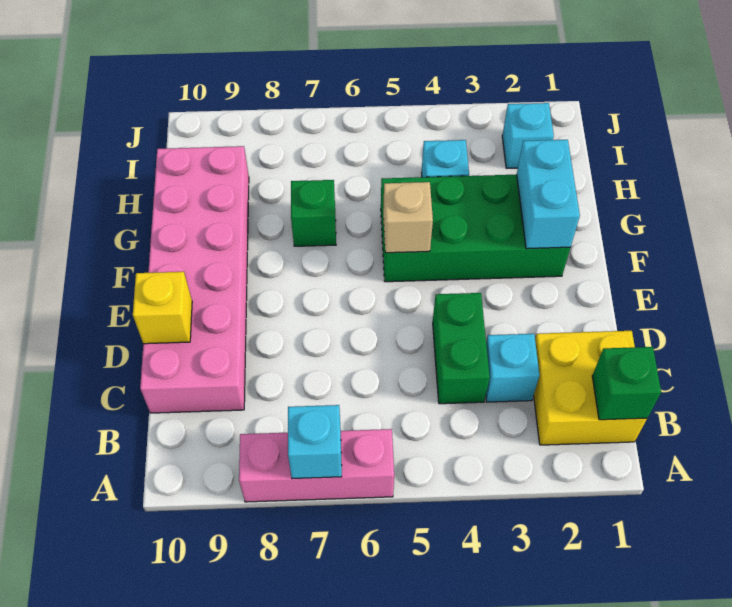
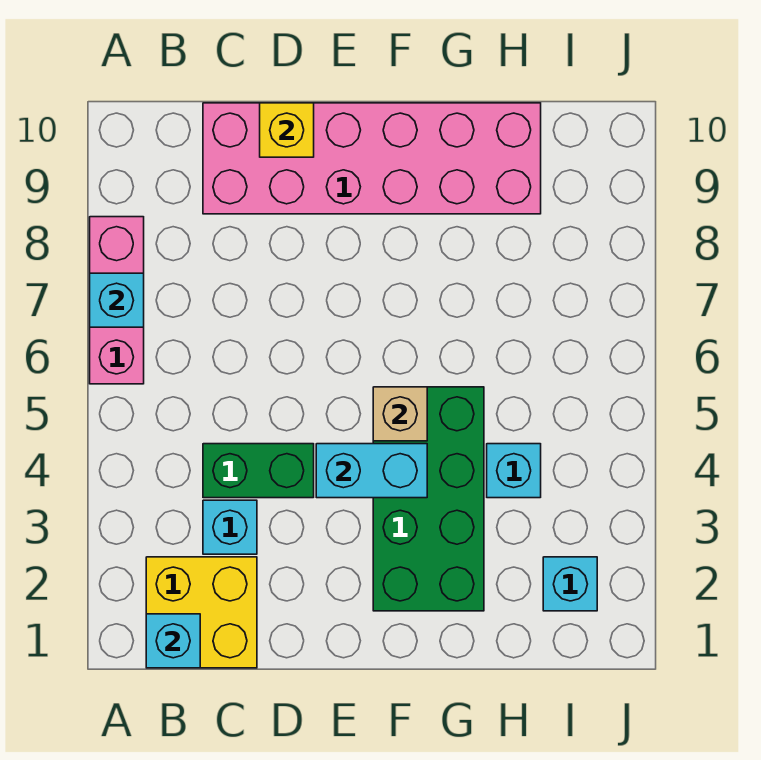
green brick B1 level 2 -> cyan brick B1 level 2
cyan brick F2:G2 level 2 -> cyan brick E4:F4 level 2
green brick G7 level 1 -> none

